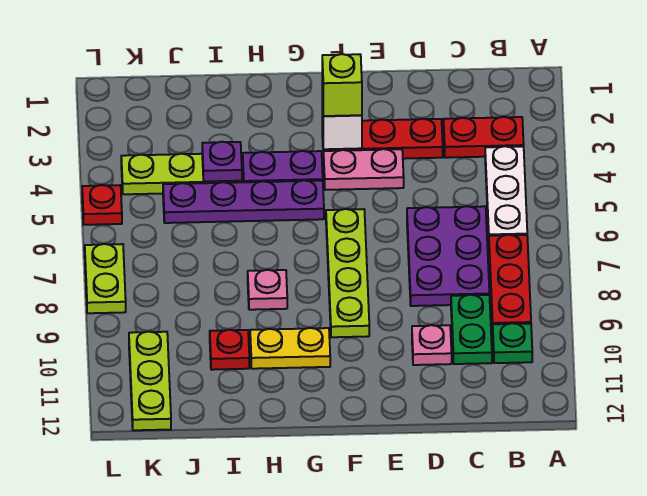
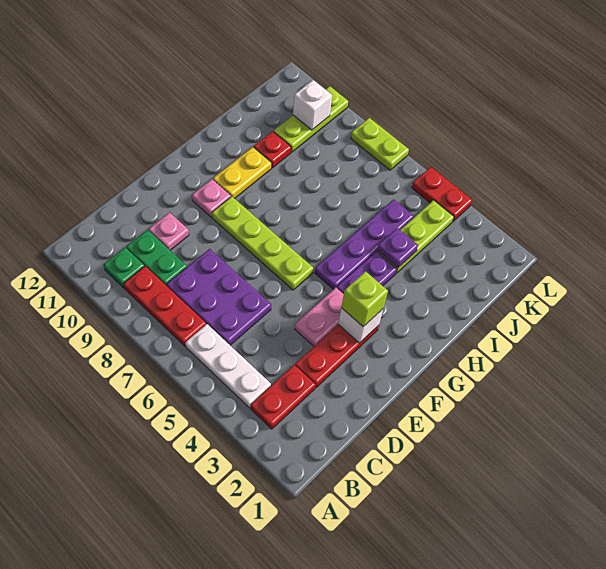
pink plate H8 level 1 -> pink plate F10 level 1
lime plate K10:K12 level 1 -> lime plate J10:L10 level 1
none -> white brick K10 level 2
red plate L5 level 1 -> red plate L4:L5 level 1

